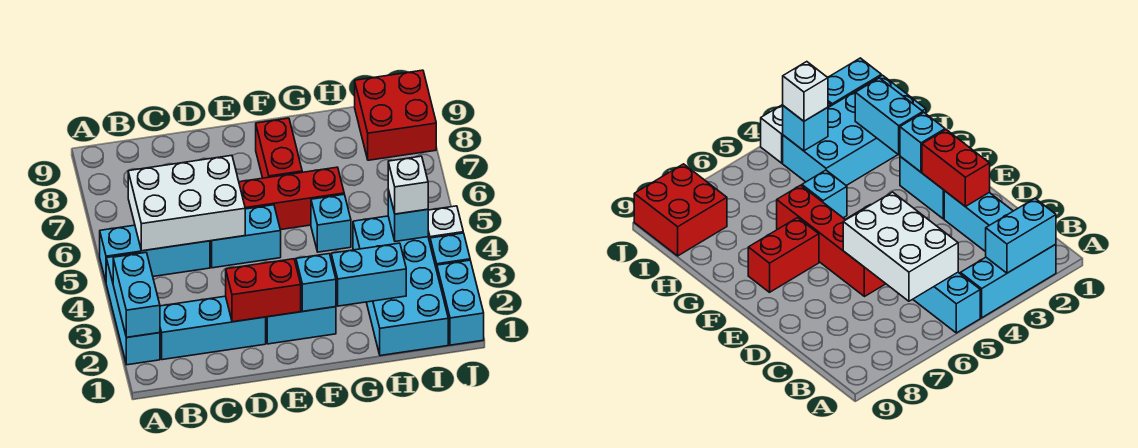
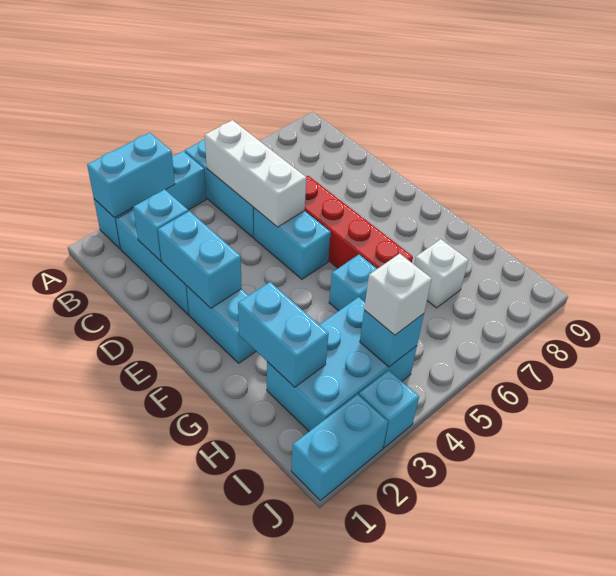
white brick B5:D6 level 2 -> white brick B5:D5 level 2
red brick D2:E2 level 2 -> cyan brick D2:E2 level 2
cyan brick F2 level 2 -> cyan brick C2 level 2
red brick F7:F8 level 1 -> none
cyan brick H1:I4 level 1 -> cyan brick H2:I4 level 1
red brick I8:J9 level 1 -> none
white brick J4 level 1 -> white brick H7 level 1

